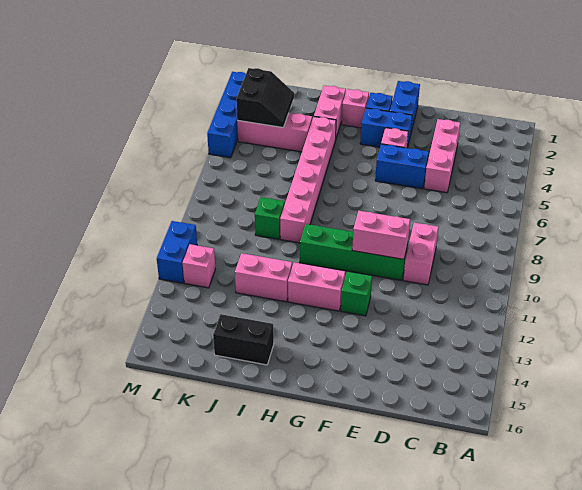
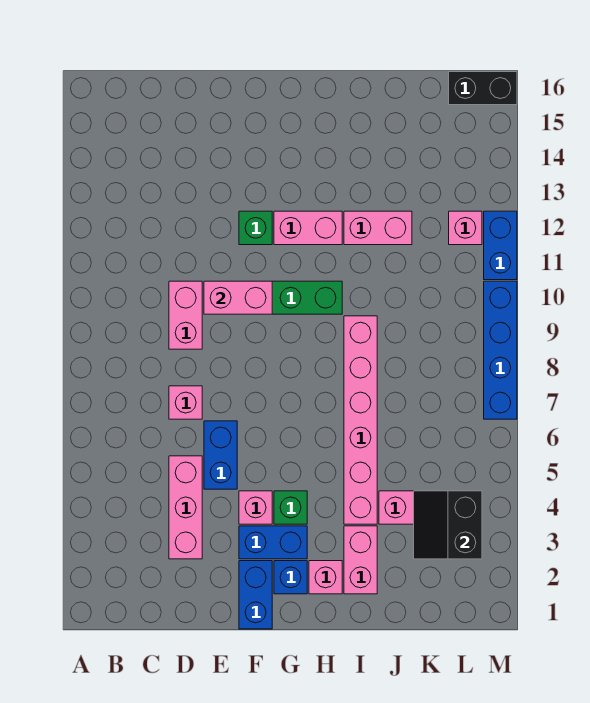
none -> pink brick D7 level 1
blue brick E5:F5 level 1 -> blue brick E5:E6 level 1
black brick I15:J15 level 1 -> black brick L16:M16 level 1
green brick J9 level 1 -> green brick G4 level 1
blue brick M2:M5 level 1 -> blue brick M7:M10 level 1

